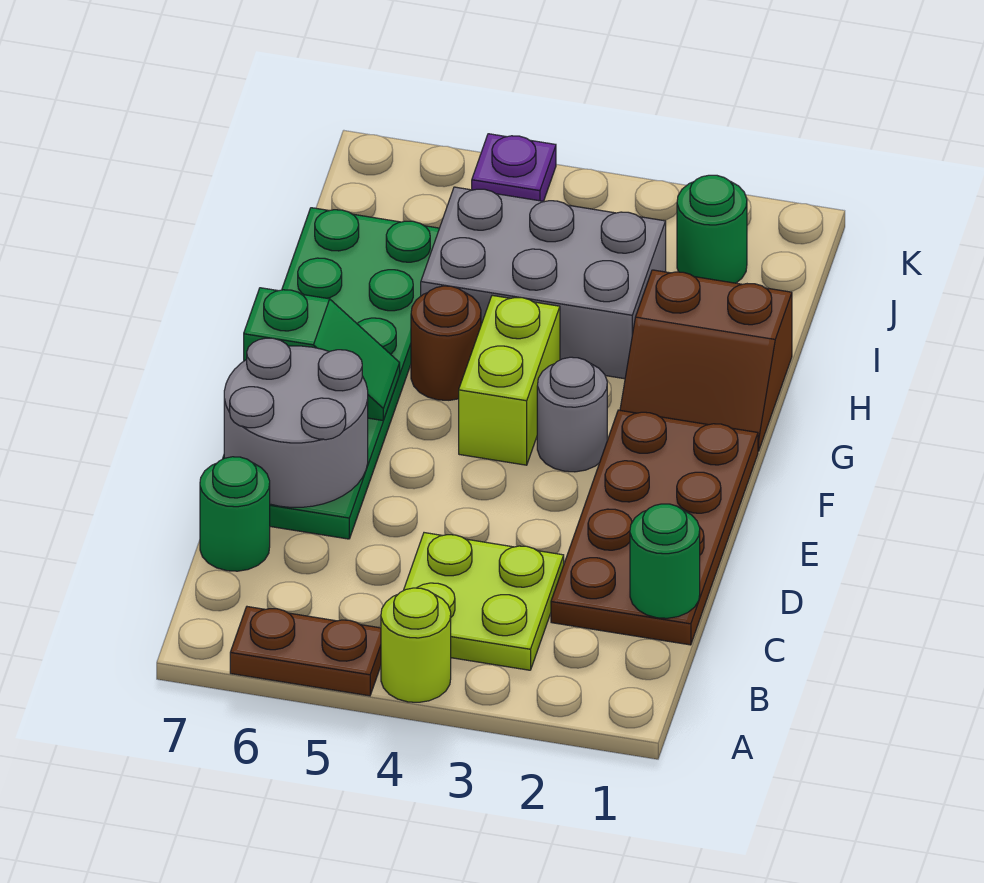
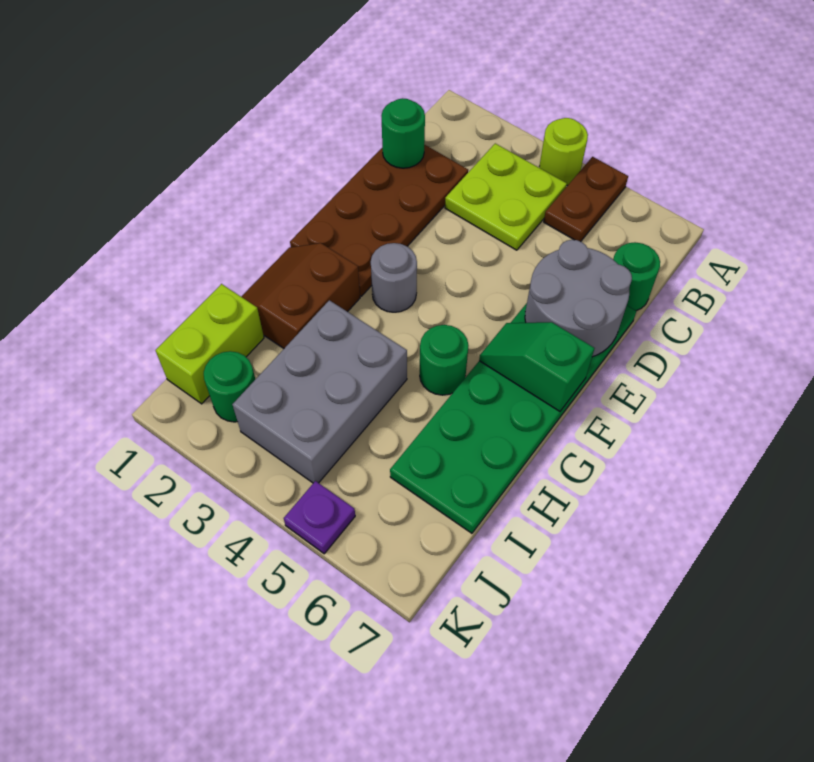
brown plate A5:A6 level 1 -> brown plate A5:B5 level 1
lime brick F4:G4 level 1 -> lime brick I1:J1 level 1
brown slope G1:H2 level 1 top H -> brown slope G1:H2 level 1 top 2
brown round brick G5 level 1 -> green round brick G5 level 1
grey brick H3:I5 level 1 -> grey brick H3:J4 level 1

